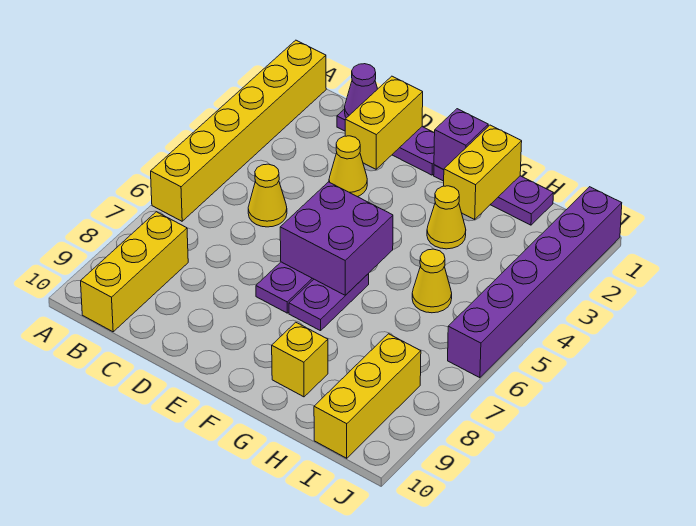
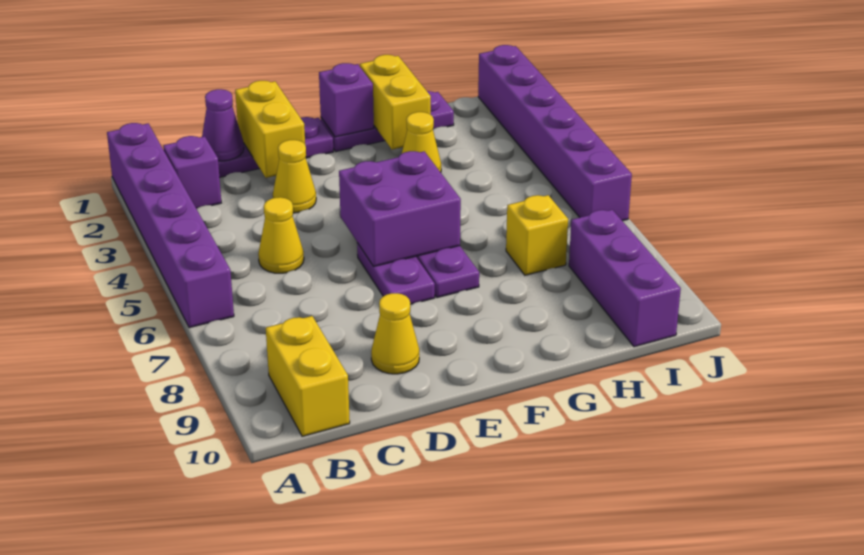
yellow brick A1:A6 level 1 -> purple brick A1:A6 level 1
none -> purple brick B2 level 1
yellow brick B8:B10 level 1 -> yellow brick B9:B10 level 1
yellow brick G9 level 1 -> yellow brick H7 level 1
yellow cone H5 level 1 -> yellow cone D9 level 1
yellow brick I8:I10 level 1 -> purple brick I8:I10 level 1

